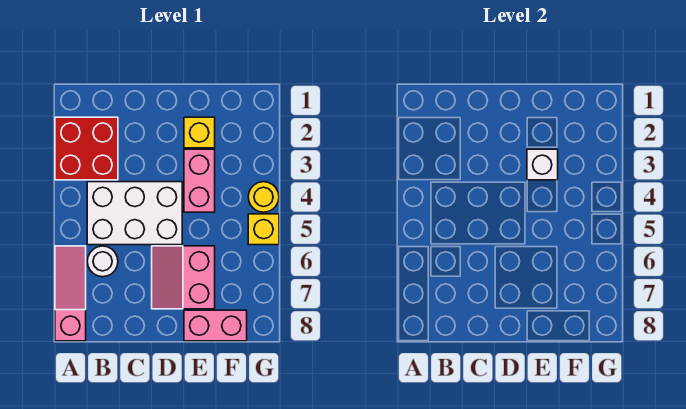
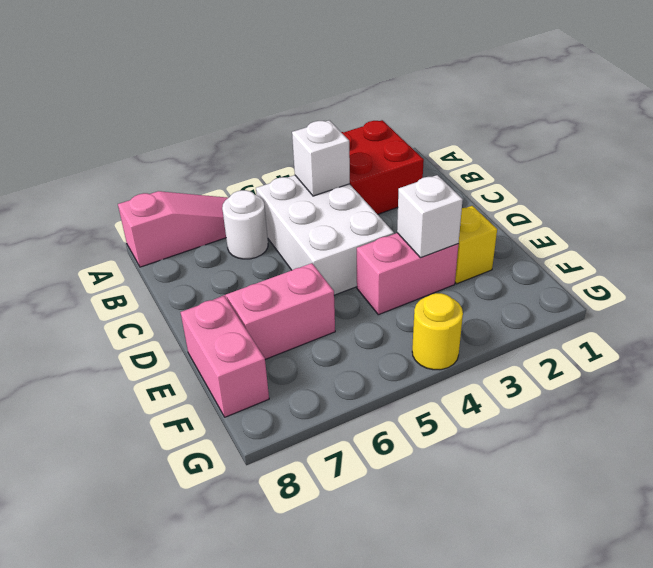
none -> white brick B4 level 2
yellow brick G5 level 1 -> none

